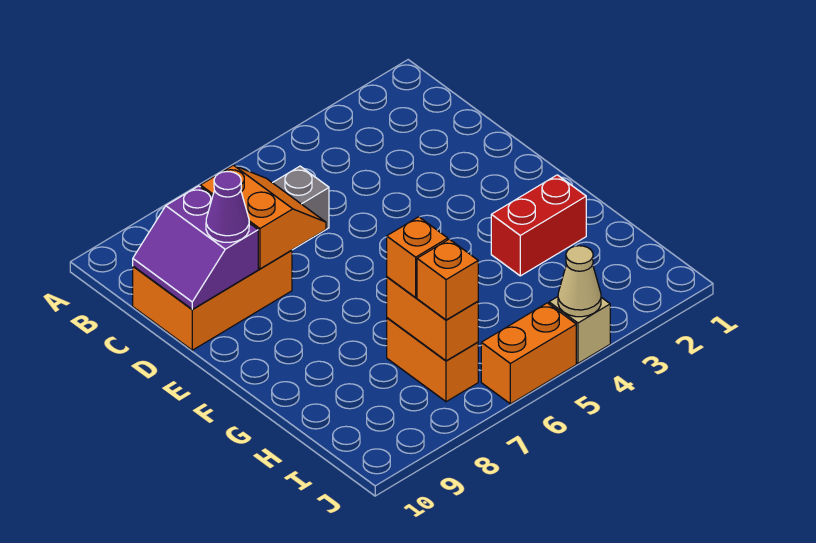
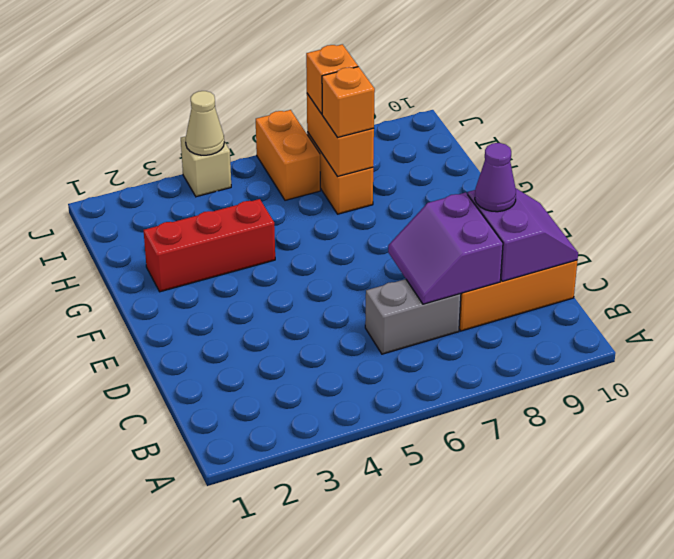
orange slope C7:D8 level 2 top 8 -> purple slope C7:D8 level 2 top 8
red brick G2:G3 level 1 -> red brick G2:G4 level 1
orange brick J5:J6 level 1 -> orange brick I6:J6 level 1

